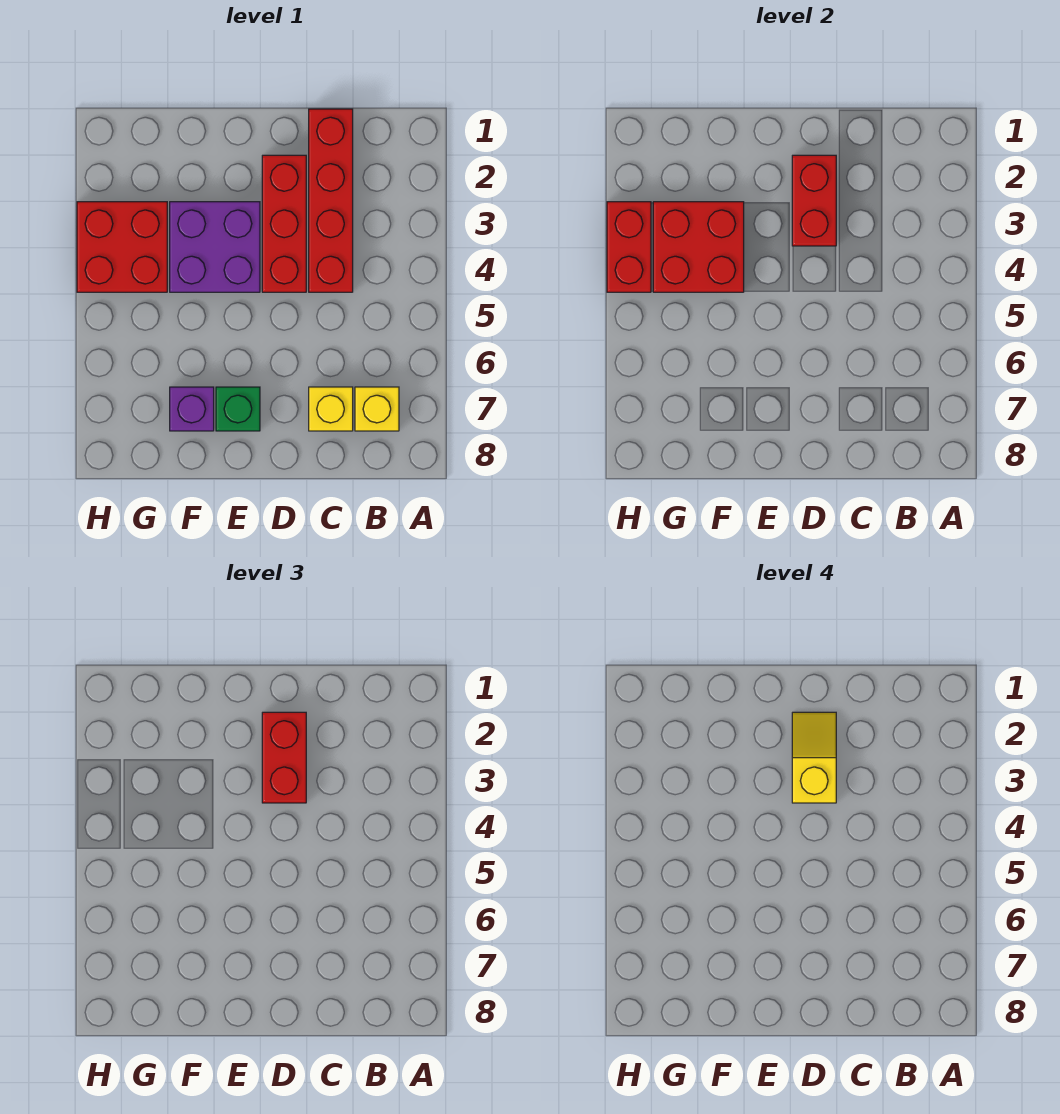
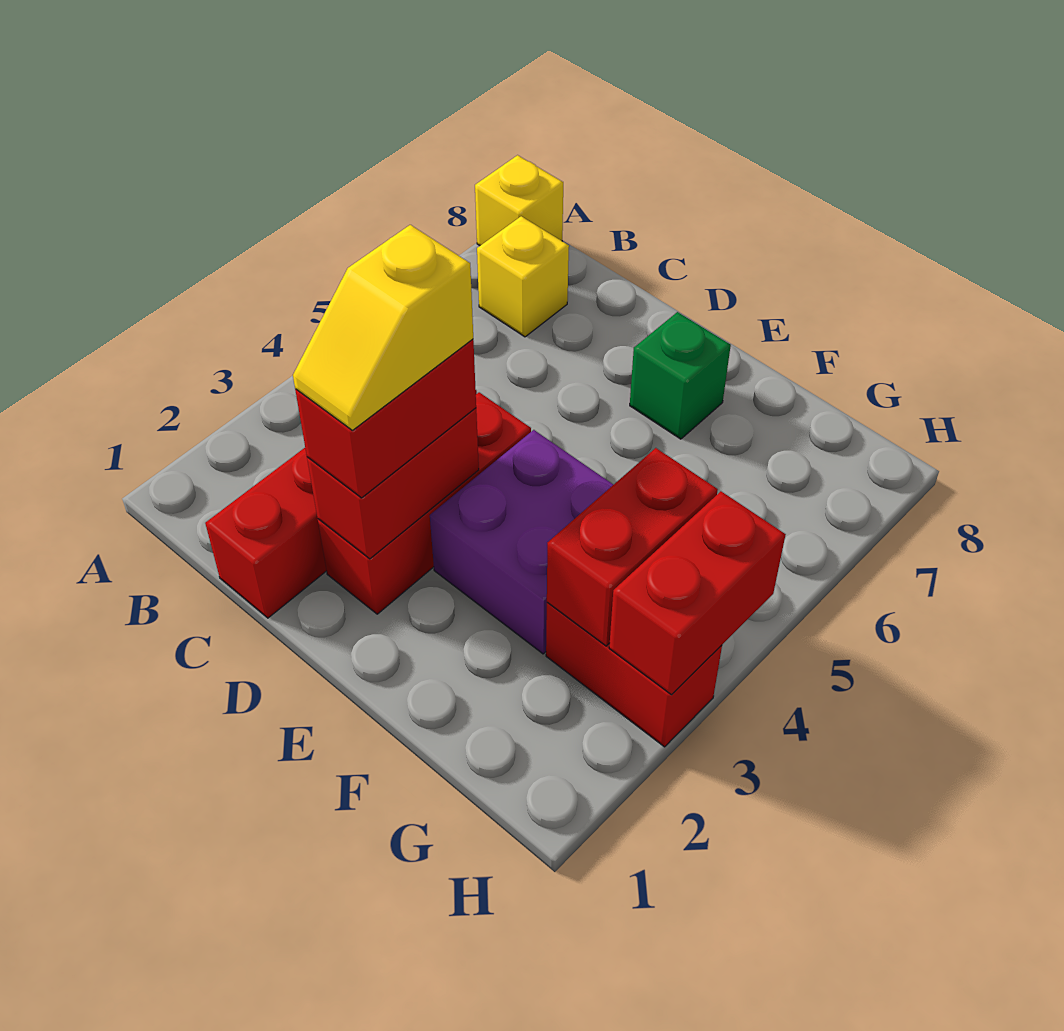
yellow brick C7 level 1 -> yellow brick A8 level 1
red brick F3:G4 level 2 -> red brick G3:G4 level 2
purple brick F7 level 1 -> none
red brick G3:H4 level 1 -> red brick G3:H3 level 1

